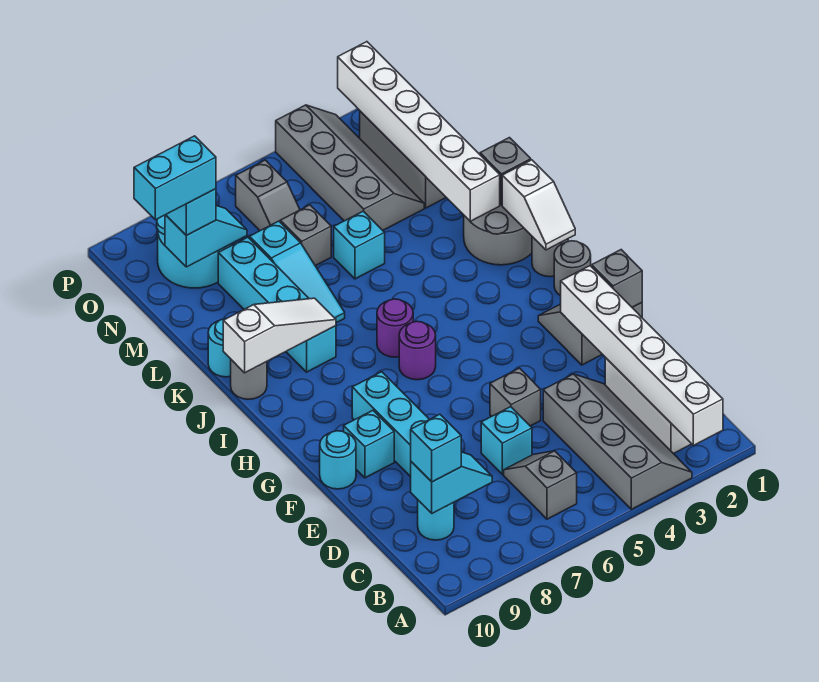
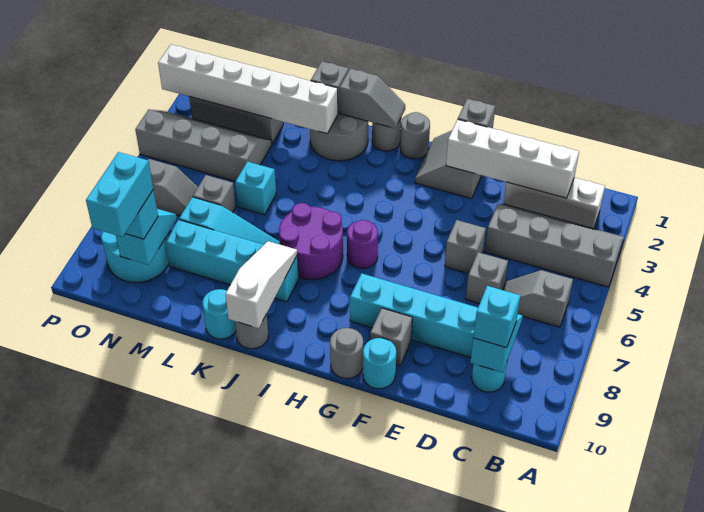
white brick A2:F2 level 2 -> white brick C2:F2 level 2
cyan brick D6 level 1 -> grey brick D6 level 1
cyan brick F9 level 1 -> grey brick F9 level 1
none -> grey round brick G10 level 1
white slope I1:J1 level 2 top J -> grey slope I1:J1 level 2 top J
purple round brick I6 level 1 -> purple round brick I6:J7 level 1

